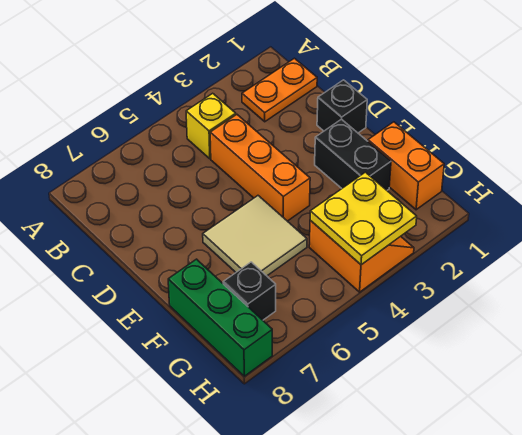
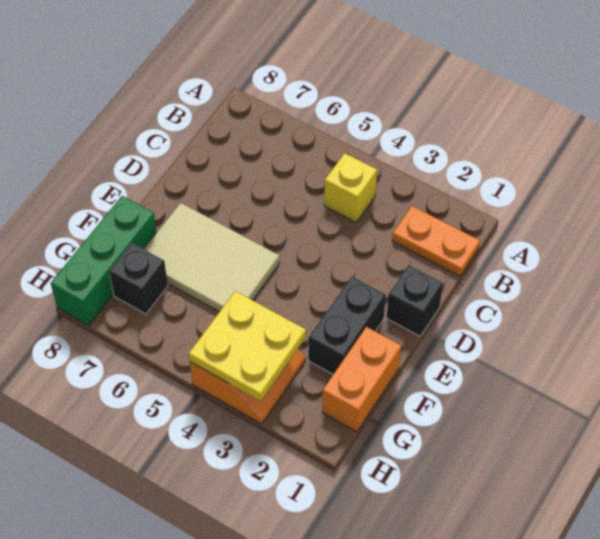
orange brick C4:E4 level 1 -> none
tan tile E5:F6 level 1 -> tan tile E5:F7 level 1

